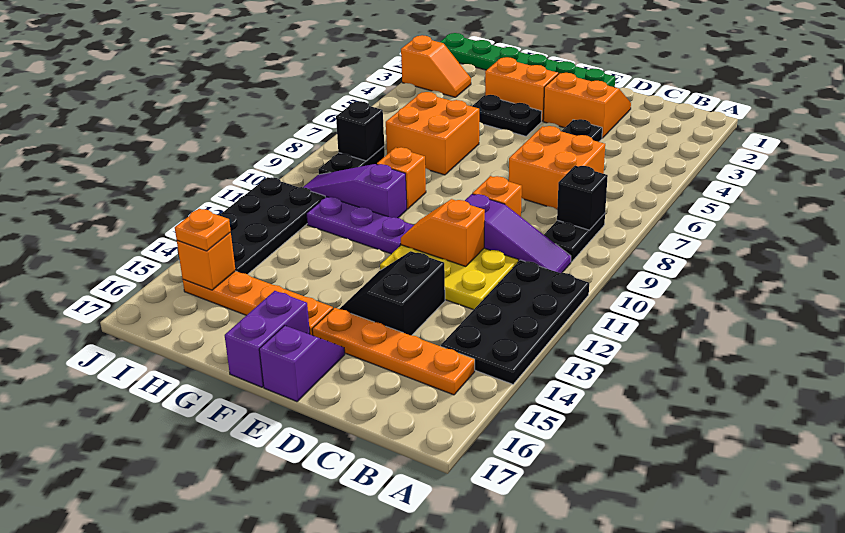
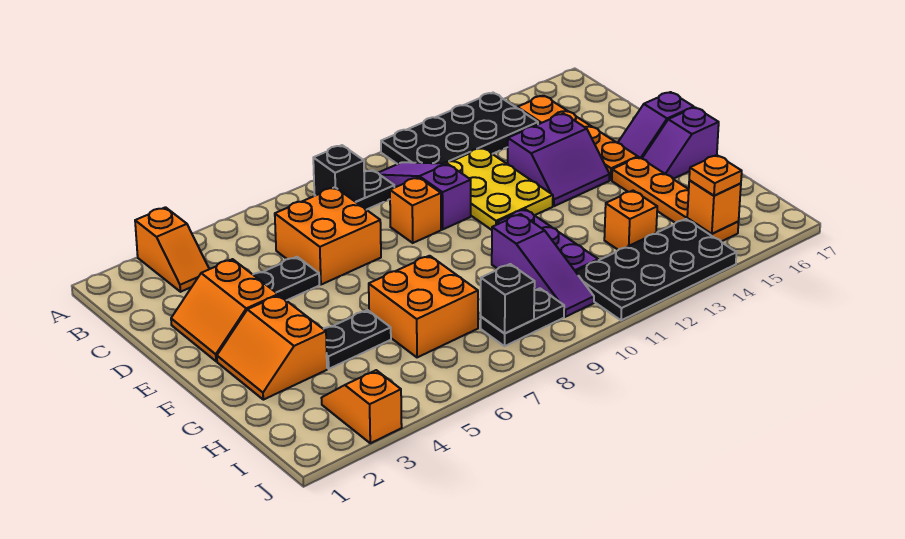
orange slope D11:E11 level 2 top D -> orange slope A3:B3 level 1 top A
black slope D13:E14 level 1 top D -> purple slope D13:E14 level 1 top D
green plate E1:J1 level 1 -> none
black plate F4:G4 level 1 -> black plate G4:G5 level 1
purple brick F16:F17 level 1 -> purple slope F16:F17 level 1 top 17
orange brick G9 level 1 -> orange brick H13 level 1

